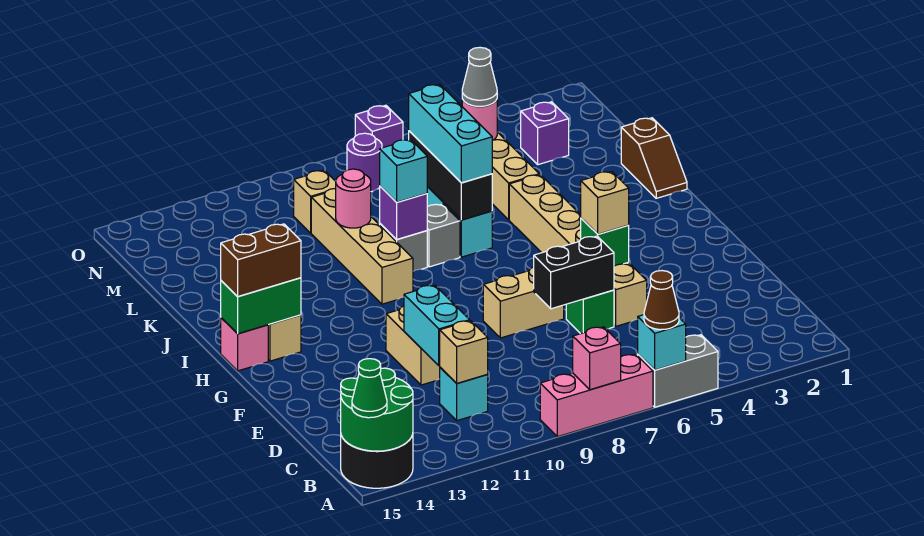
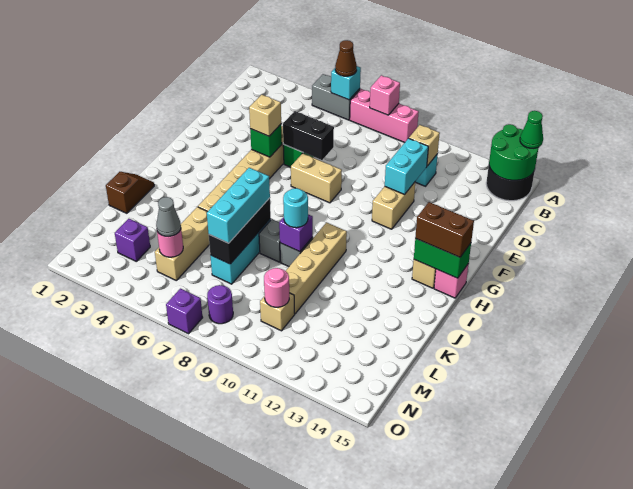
cyan brick J9 level 3 -> cyan round brick J9 level 3
pink round brick K10 level 2 -> pink round brick M10 level 2

